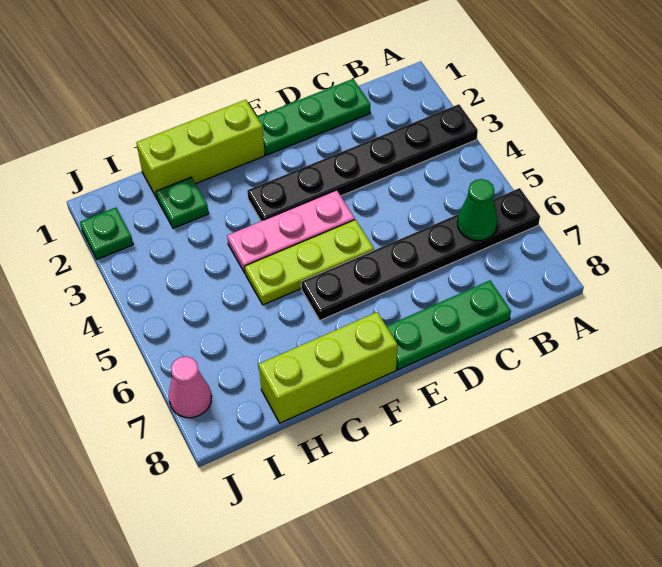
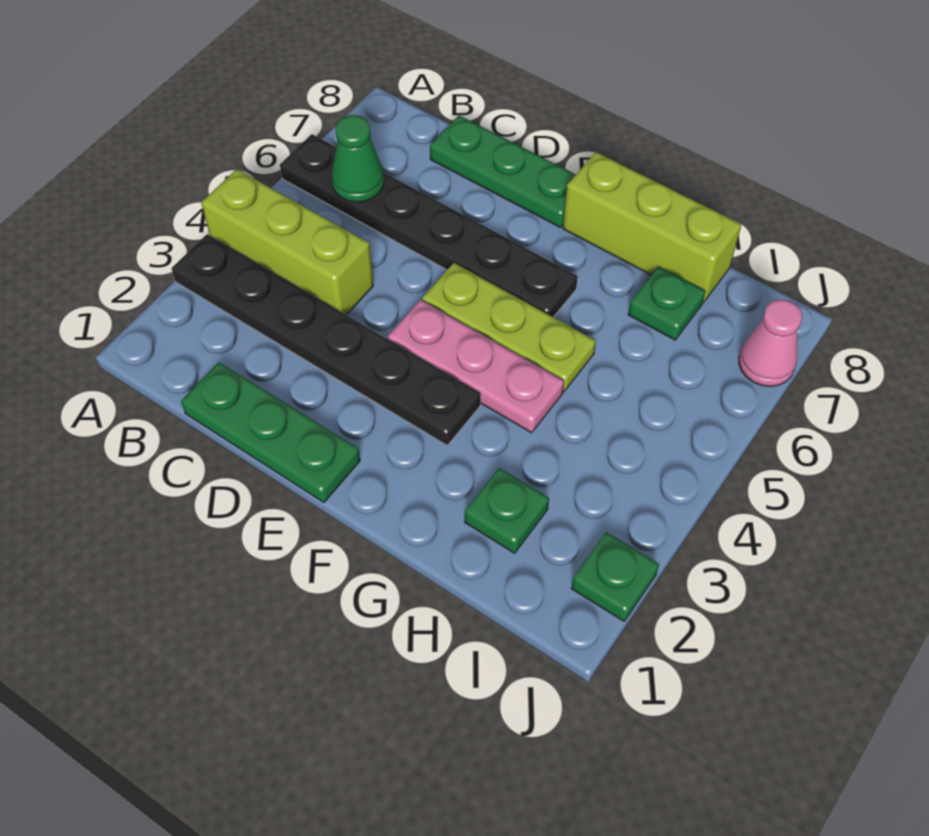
lime brick F1:H1 level 1 -> lime brick A4:C4 level 1
none -> green plate H7 level 1

